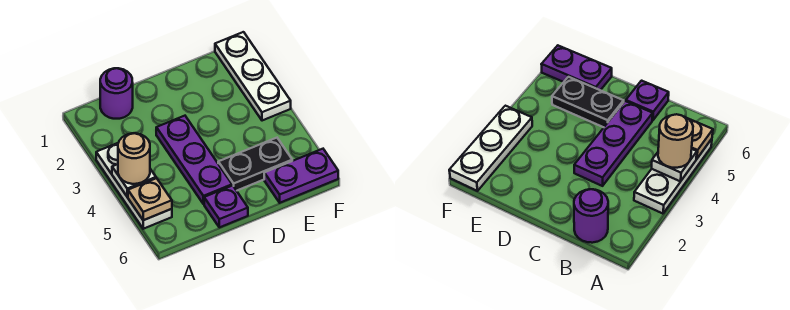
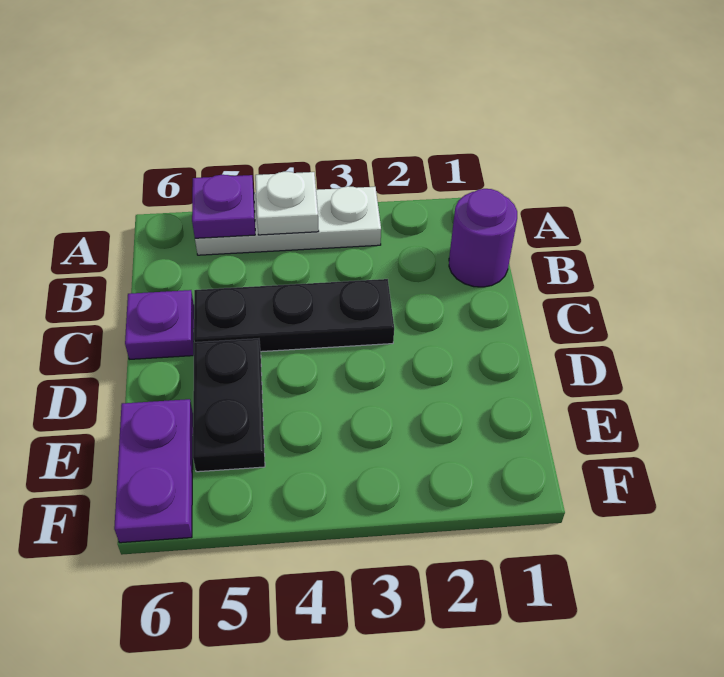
tan round brick A4 level 3 -> none
tan plate A5 level 2 -> purple plate A5 level 2
purple plate C3:C5 level 1 -> black plate C3:C5 level 1
white plate F1:F3 level 1 -> none

